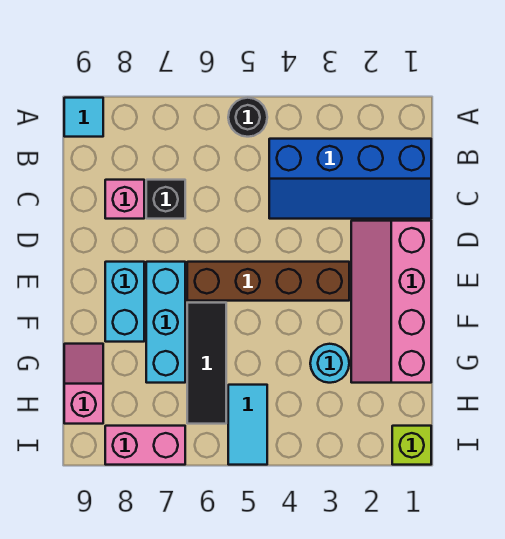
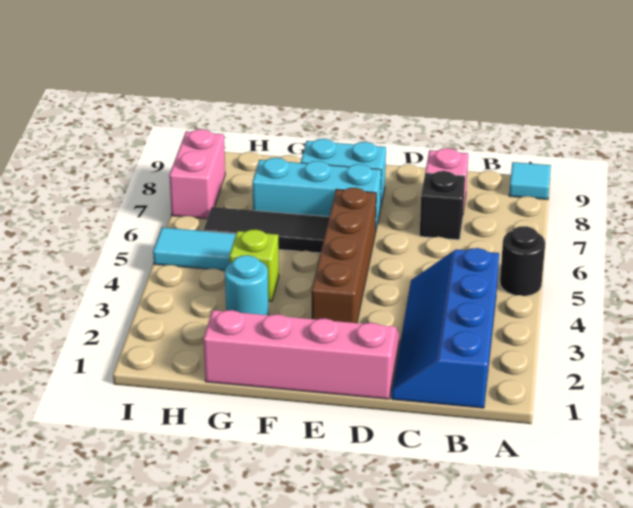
pink slope G9:H9 level 1 top H -> none
lime brick I1 level 1 -> lime brick G4 level 1

